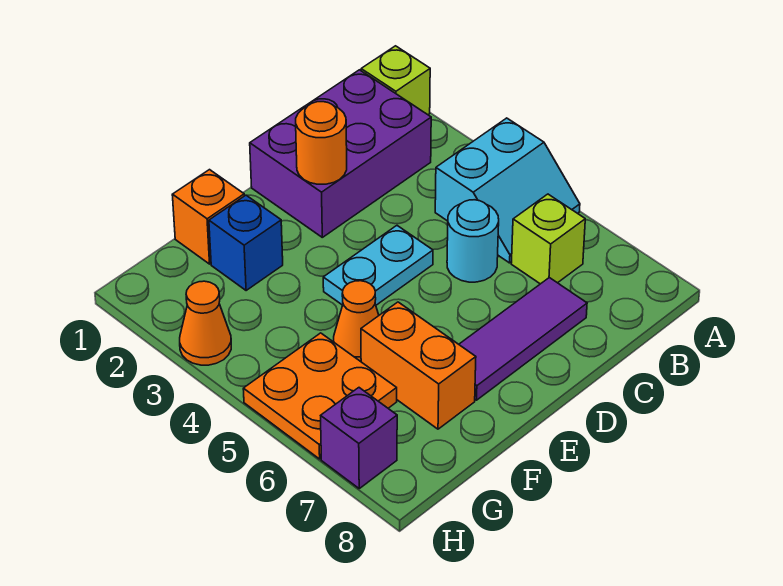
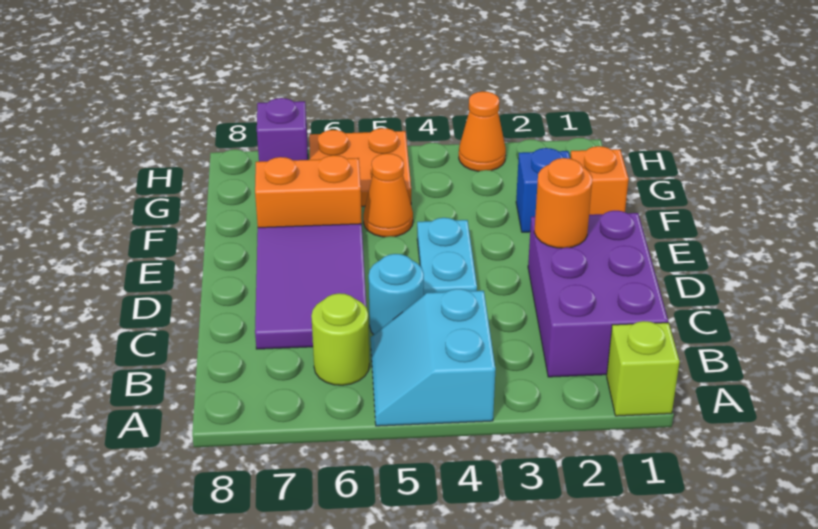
lime brick B6 level 1 -> lime round brick B6 level 1
purple tile C7:E7 level 1 -> purple tile C6:E7 level 1

